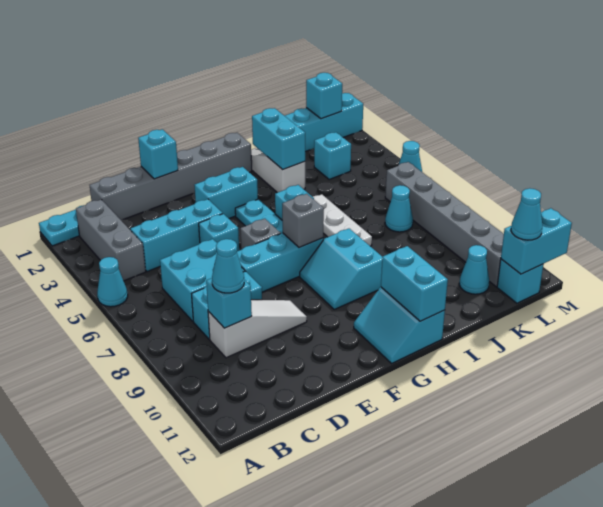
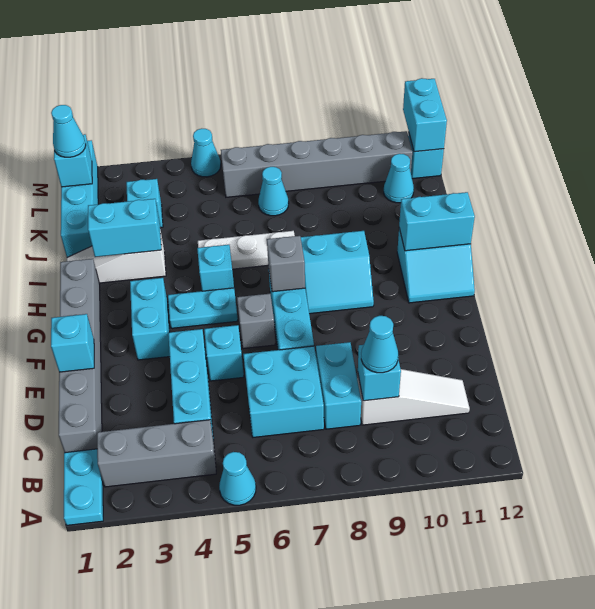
white slope C9:E9 level 1 top C -> white slope C9:C11 level 1 top 9
cyan cone L12 level 3 -> cyan cone L1 level 3

